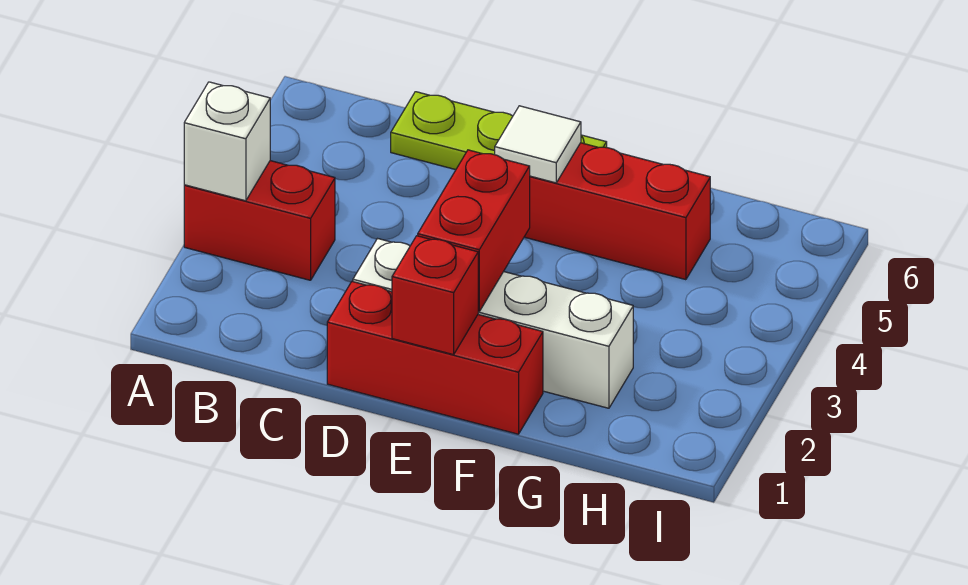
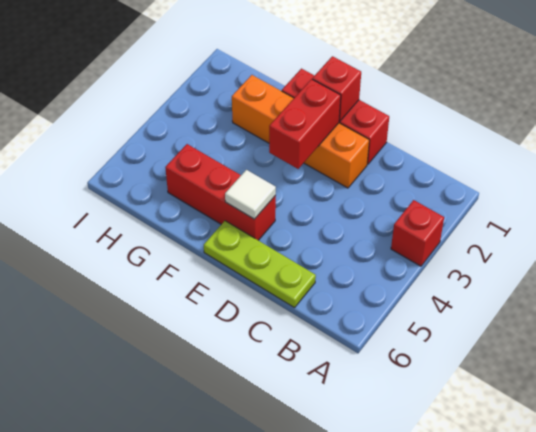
red brick A3:B3 level 1 -> red brick A3 level 1
white brick A3 level 2 -> none
white brick D2:G2 level 1 -> orange brick D2:G2 level 1

